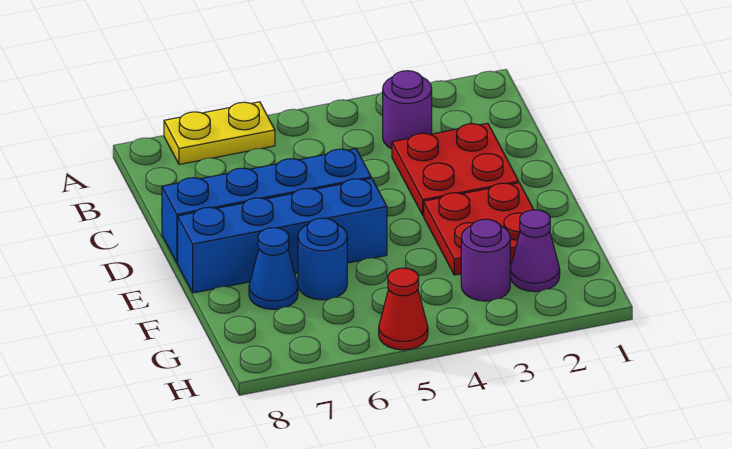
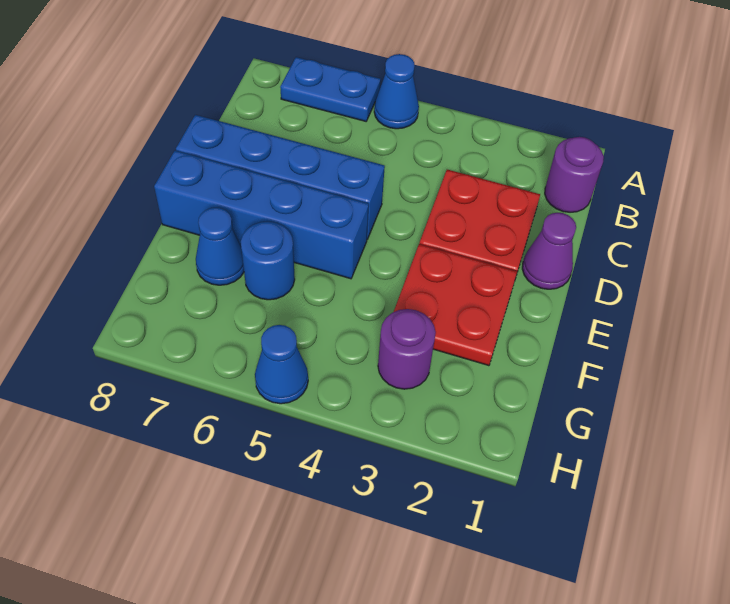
none -> blue cone A5 level 1
yellow plate A6:A7 level 1 -> blue plate A6:A7 level 1
purple round brick B3 level 1 -> purple round brick B1 level 1
purple cone G2 level 1 -> purple cone D1 level 1
red cone H5 level 1 -> blue cone H5 level 1

